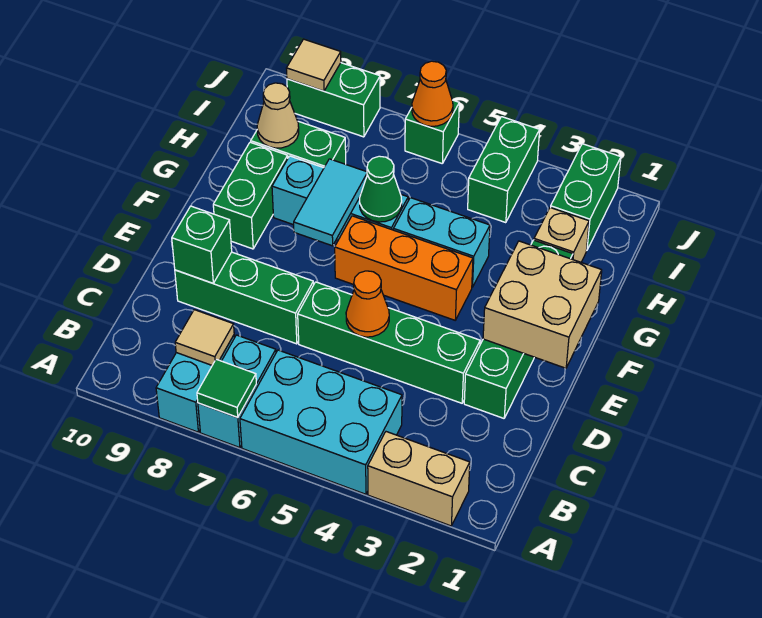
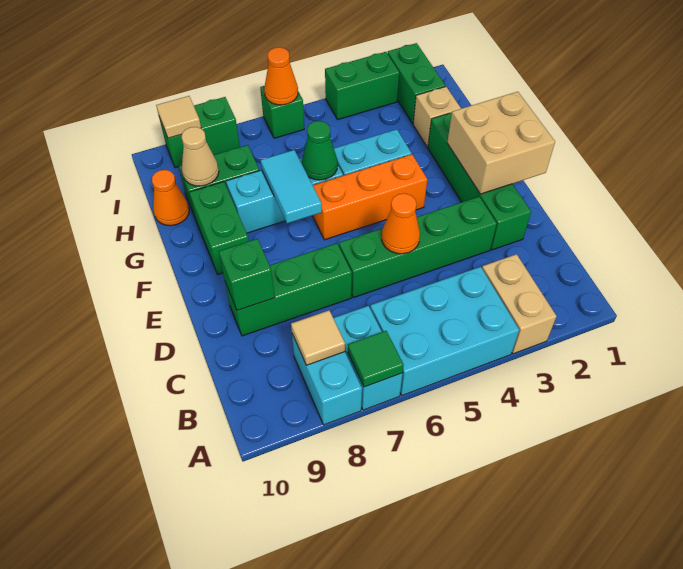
tan brick A2:A3 level 1 -> tan brick A3:B3 level 1
none -> orange cone H10 level 1
green brick I4:J4 level 1 -> green brick J3:J4 level 1

